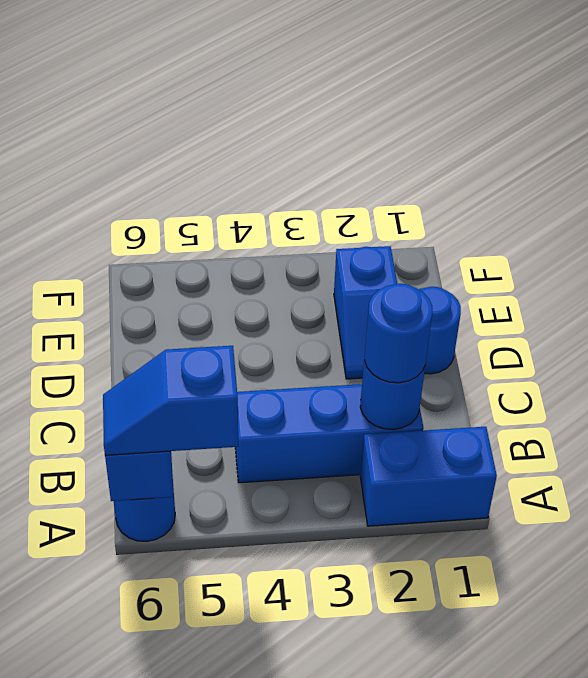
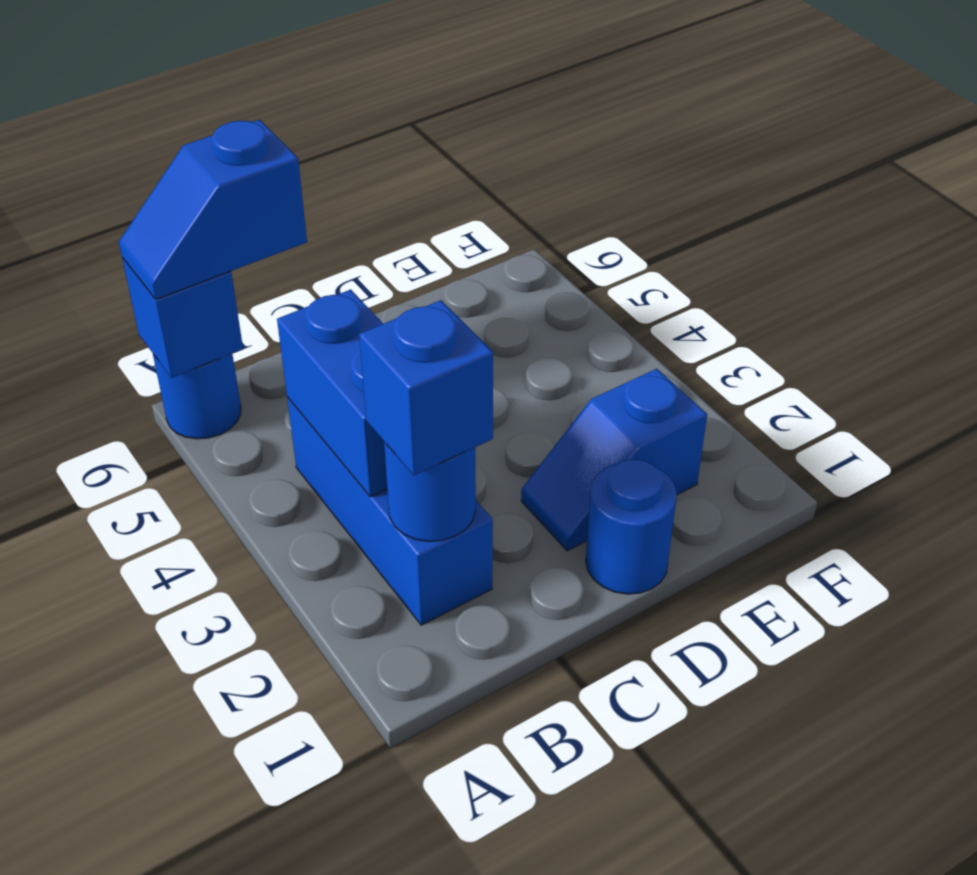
blue brick A1:A2 level 1 -> blue brick B3:B4 level 2
blue slope A5:A6 level 3 top 5 -> blue slope A6:B6 level 3 top B
blue round brick B2 level 3 -> blue brick B2 level 3

